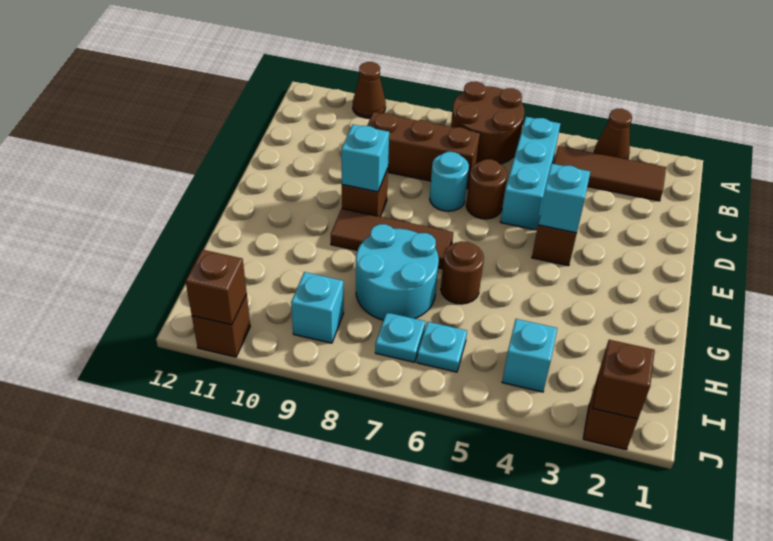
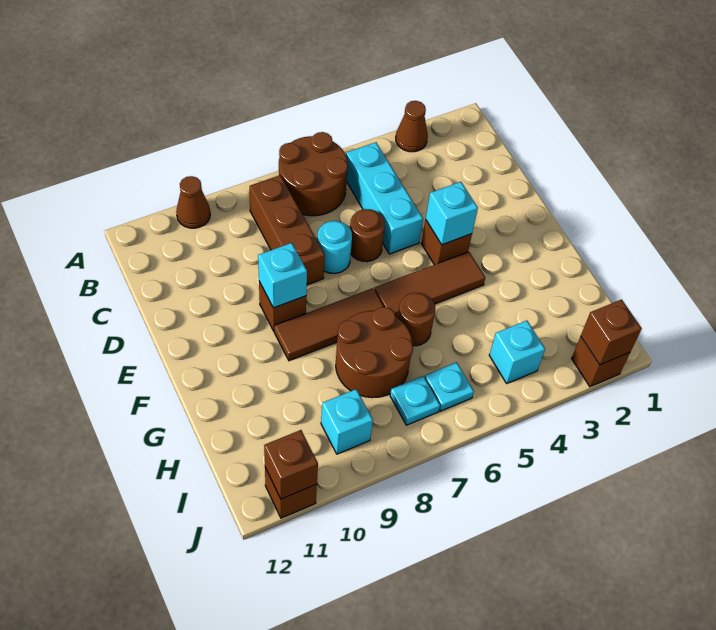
brown tile B2:B4 level 1 -> brown tile F4:F6 level 1
brown brick C7:C9 level 1 -> brown brick B8:D8 level 1
cyan round brick G7:H8 level 1 -> brown round brick G7:H8 level 1

